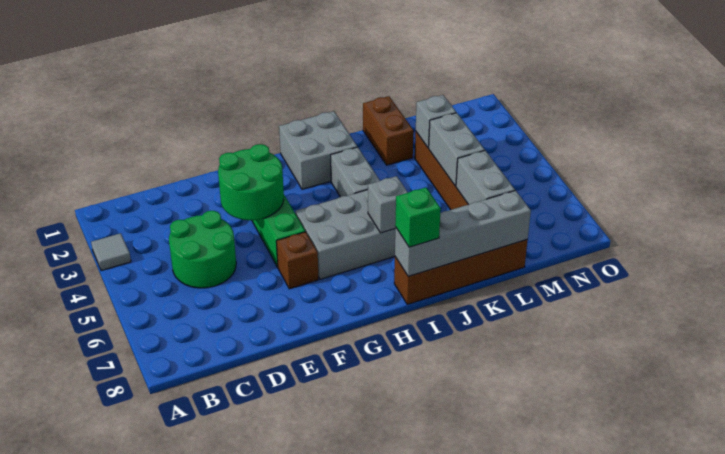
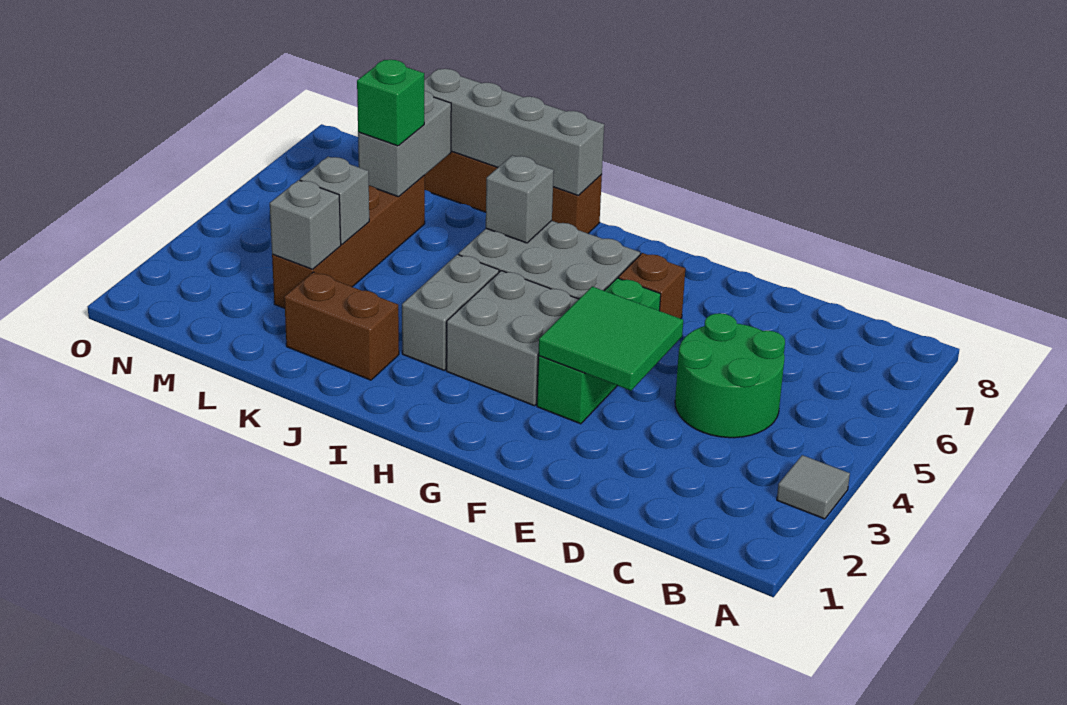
green round brick E3:F4 level 2 -> green tile E3:F4 level 2
grey brick H1:I2 level 1 -> grey brick G3:H4 level 1
green brick I8 level 3 -> green brick L6 level 3
brown brick K1:K2 level 1 -> brown brick J2:K2 level 1
grey brick L4:L5 level 2 -> grey brick L4 level 2

